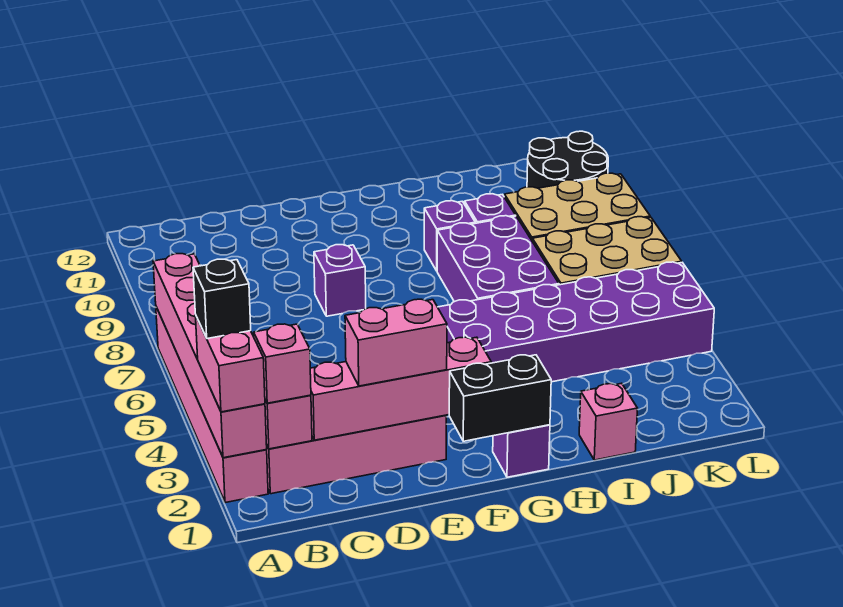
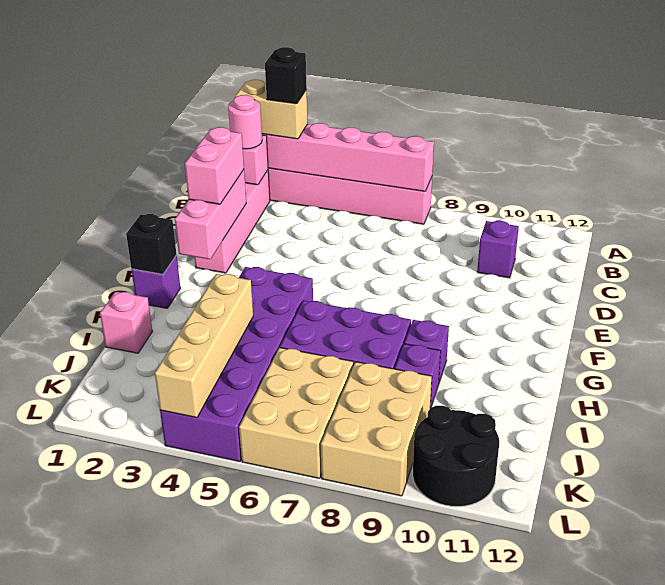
pink brick A2:A3 level 3 -> tan brick A2:A3 level 3
pink brick B2 level 3 -> pink round brick B2 level 3
pink brick C2:F2 level 2 -> pink brick D2:F2 level 2
purple brick E8 level 1 -> purple brick C10 level 1
black brick F1:G1 level 2 -> black brick G1 level 2
none -> tan brick I4:L4 level 2

